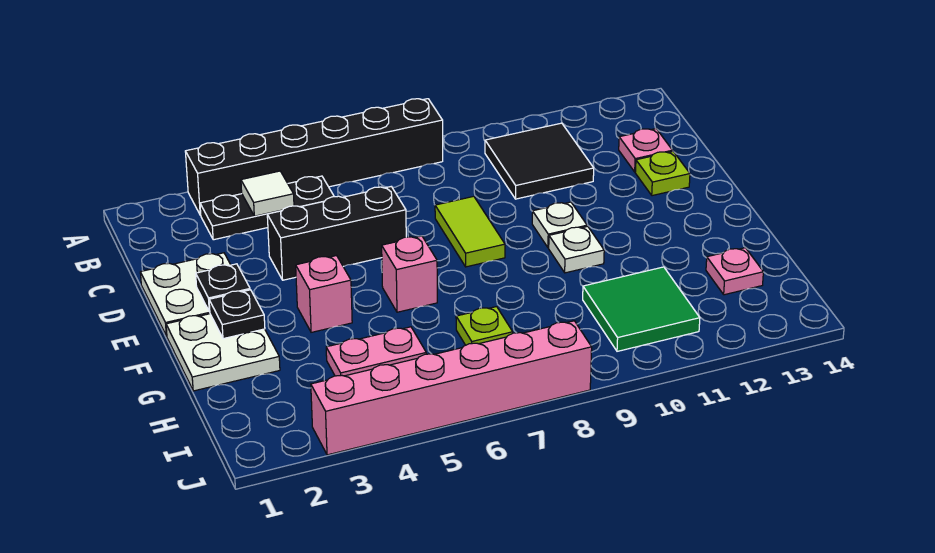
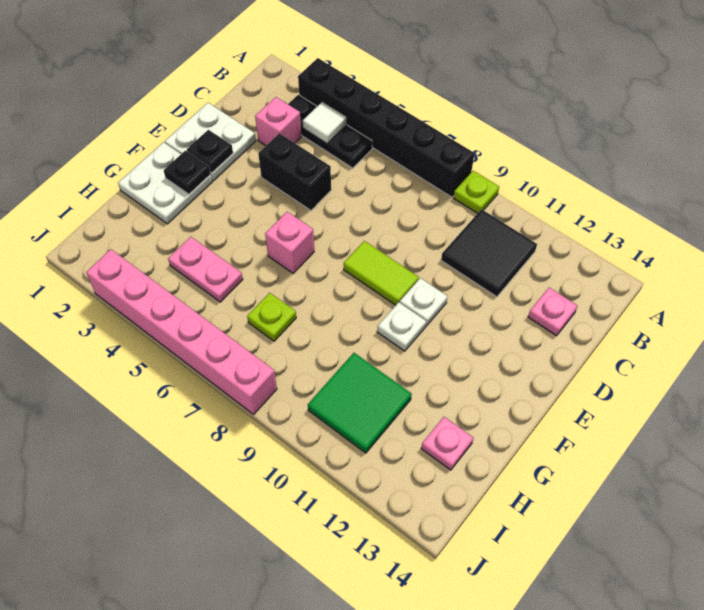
black brick D4:D6 level 1 -> black brick D4:D5 level 1
lime tile D8:E8 level 1 -> lime tile E8:E9 level 1
lime plate D13 level 1 -> lime plate A9 level 1
pink brick F4 level 1 -> pink brick C3 level 1

